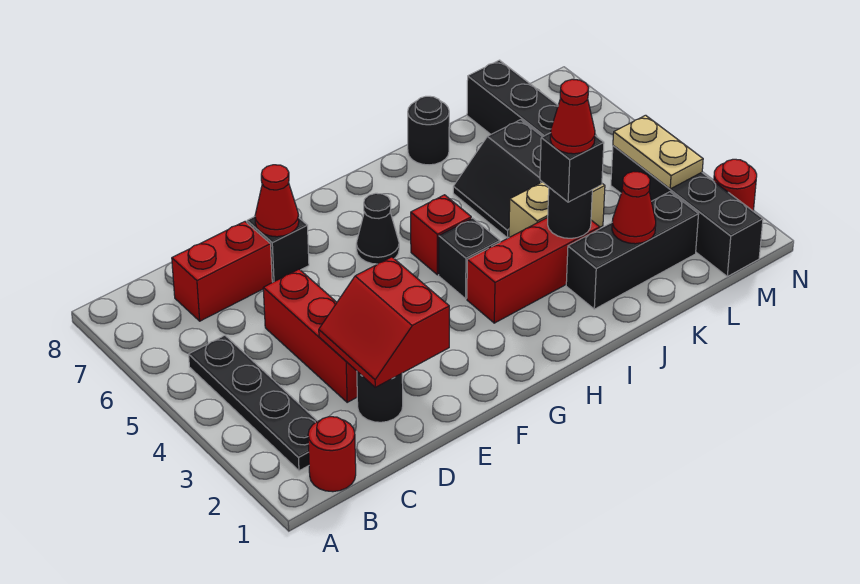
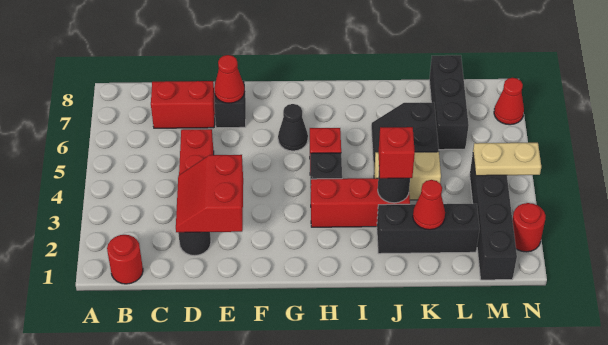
black plate B2:B5 level 1 -> none
black brick J3 level 3 -> red brick J3 level 3
red cone J3 level 4 -> red cone N7 level 1
black round brick J8 level 1 -> none
tan plate M3:M4 level 2 -> tan plate M4:N4 level 2

